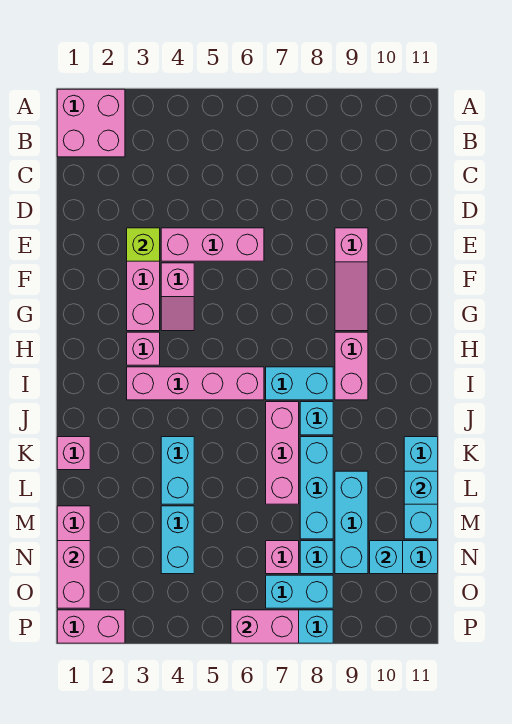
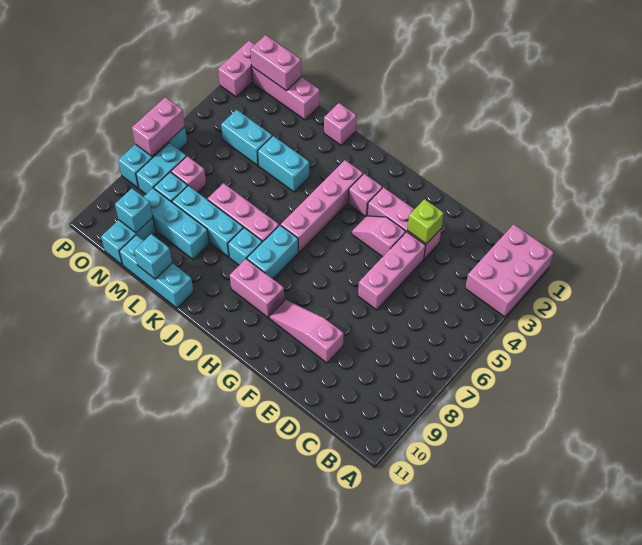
pink brick A1:B2 level 1 -> pink brick A1:B3 level 1

